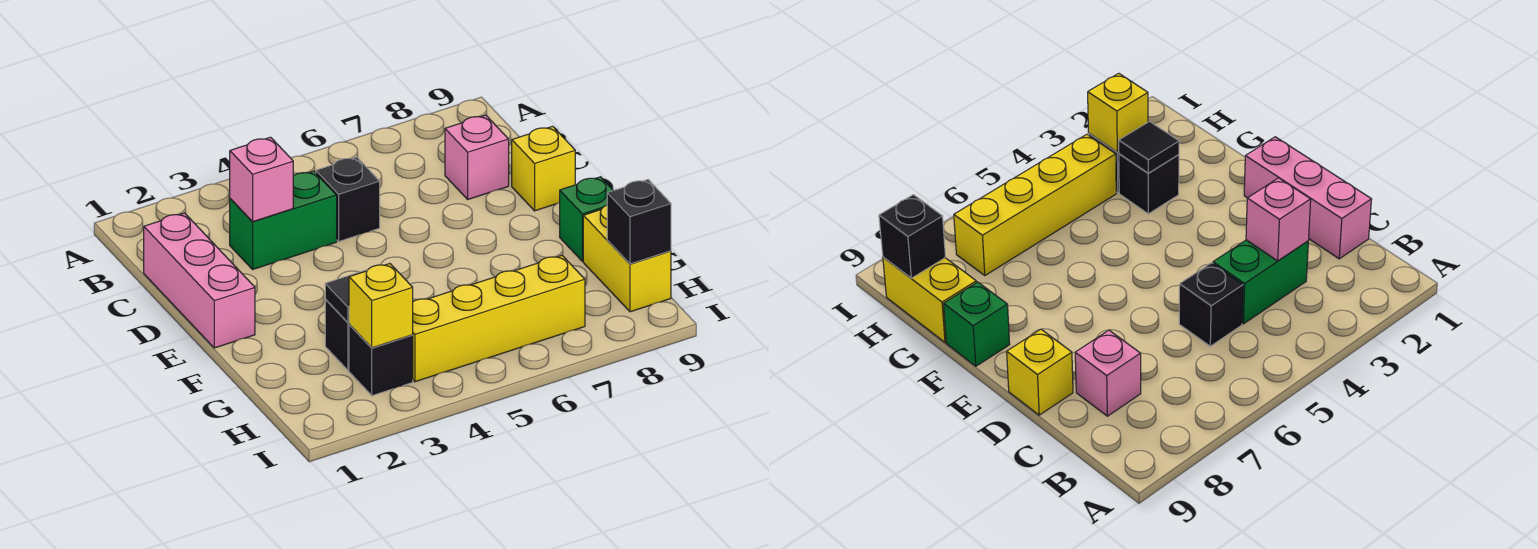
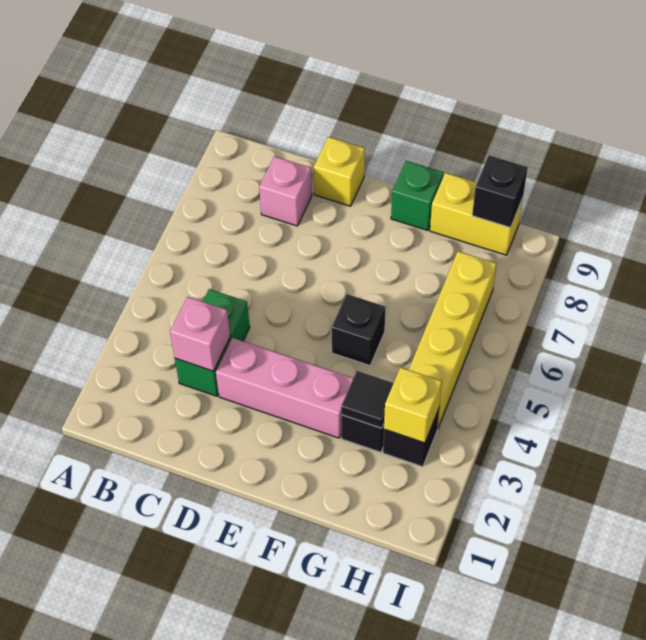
pink brick C1:E1 level 1 -> pink brick D3:F3 level 1
black brick C5 level 1 -> black brick F5 level 1

